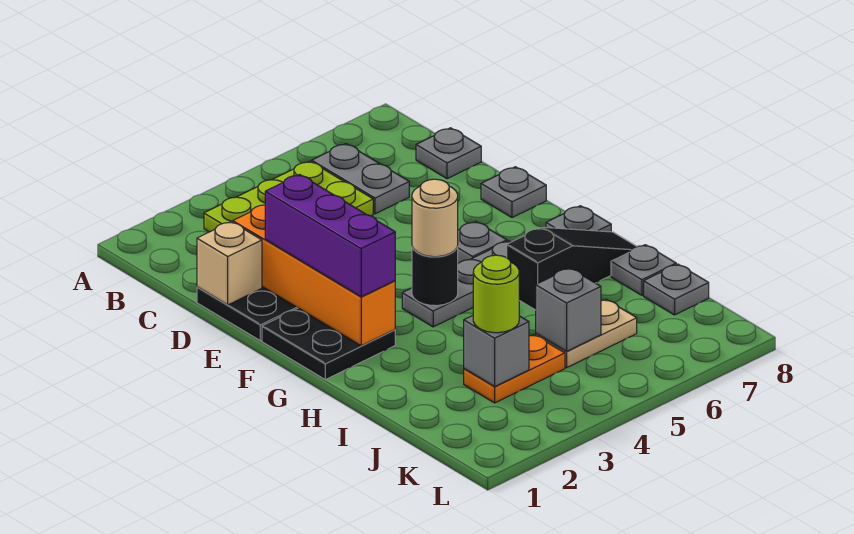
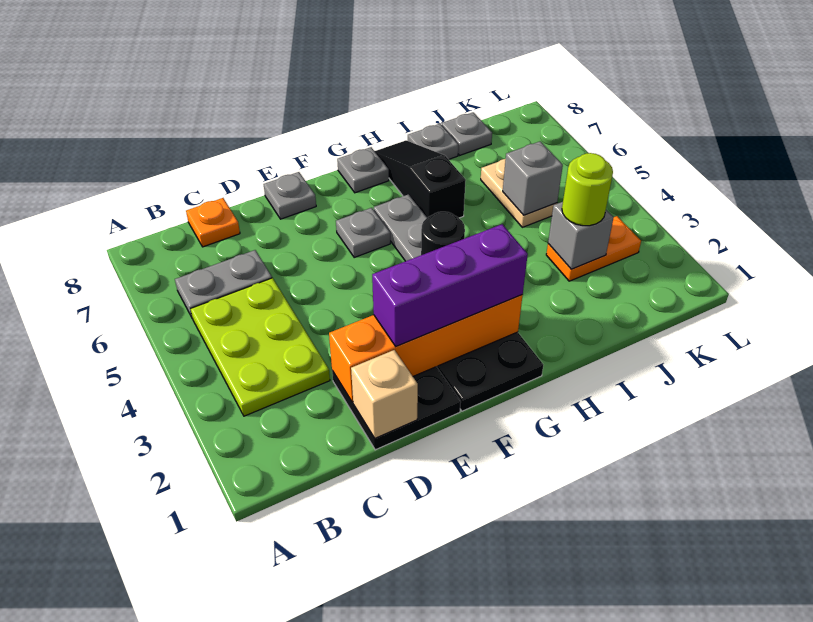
grey plate C8 level 1 -> orange plate C8 level 1
tan round brick G4 level 3 -> none
orange plate J3:J4 level 1 -> orange plate J3:K3 level 1

